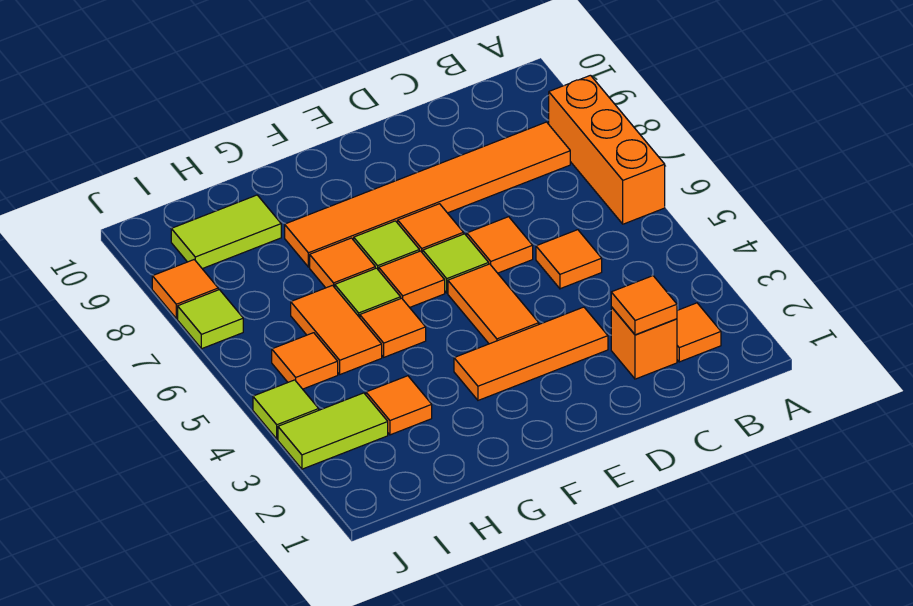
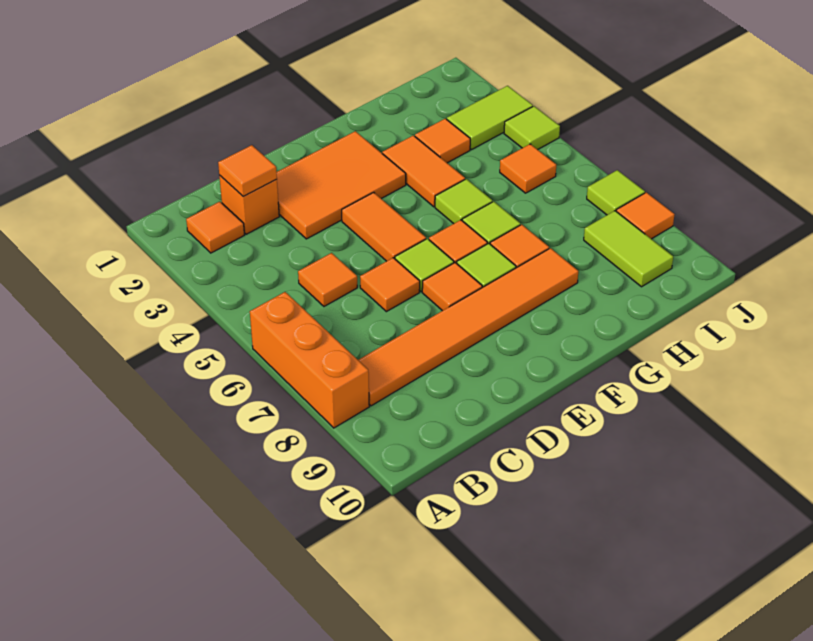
orange tile D3:F3 level 1 -> orange tile D2:F3 level 1
orange tile G5 level 1 -> lime tile G5 level 1
orange tile H5:H6 level 1 -> orange tile G3:G4 level 1
lime tile H9:I9 level 1 -> lime tile I8:I9 level 1

